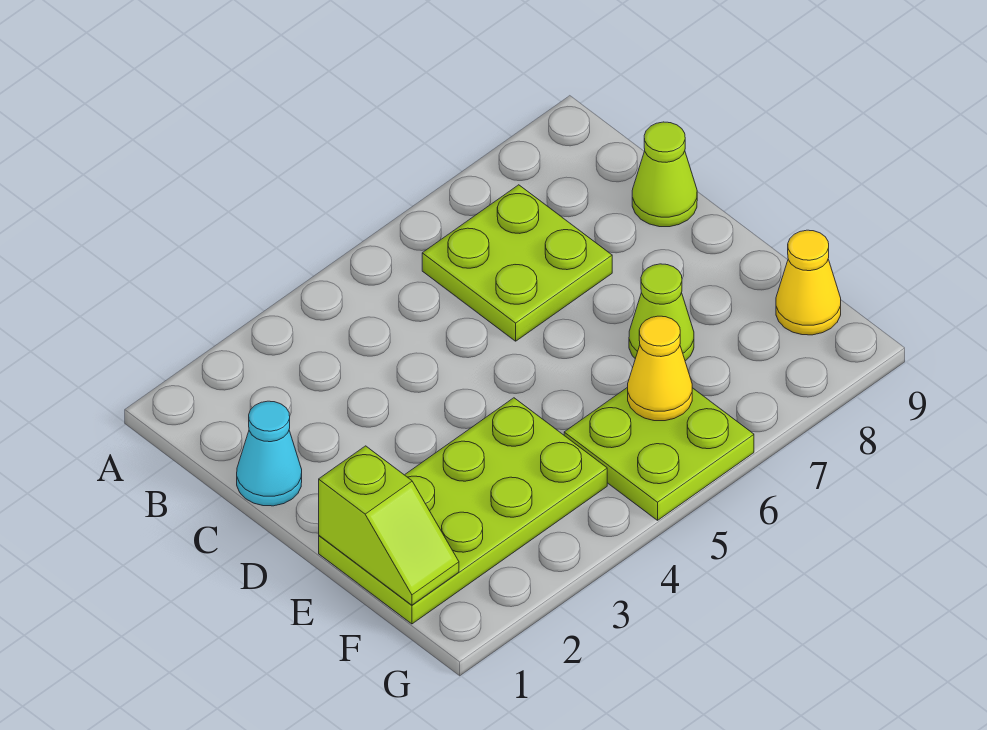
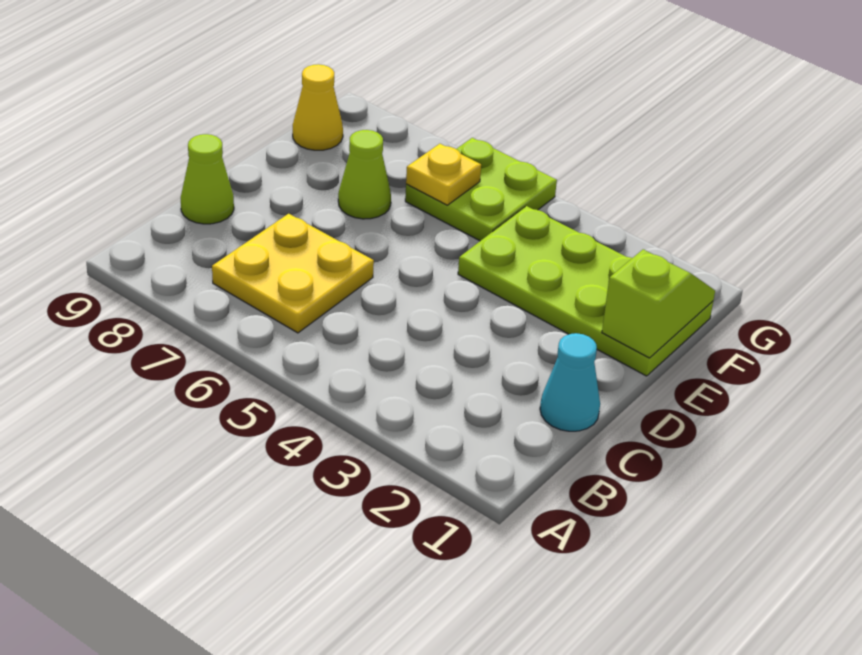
lime plate B6:C7 level 1 -> yellow plate B6:C7 level 1
yellow cone F6 level 2 -> yellow plate F6 level 2

